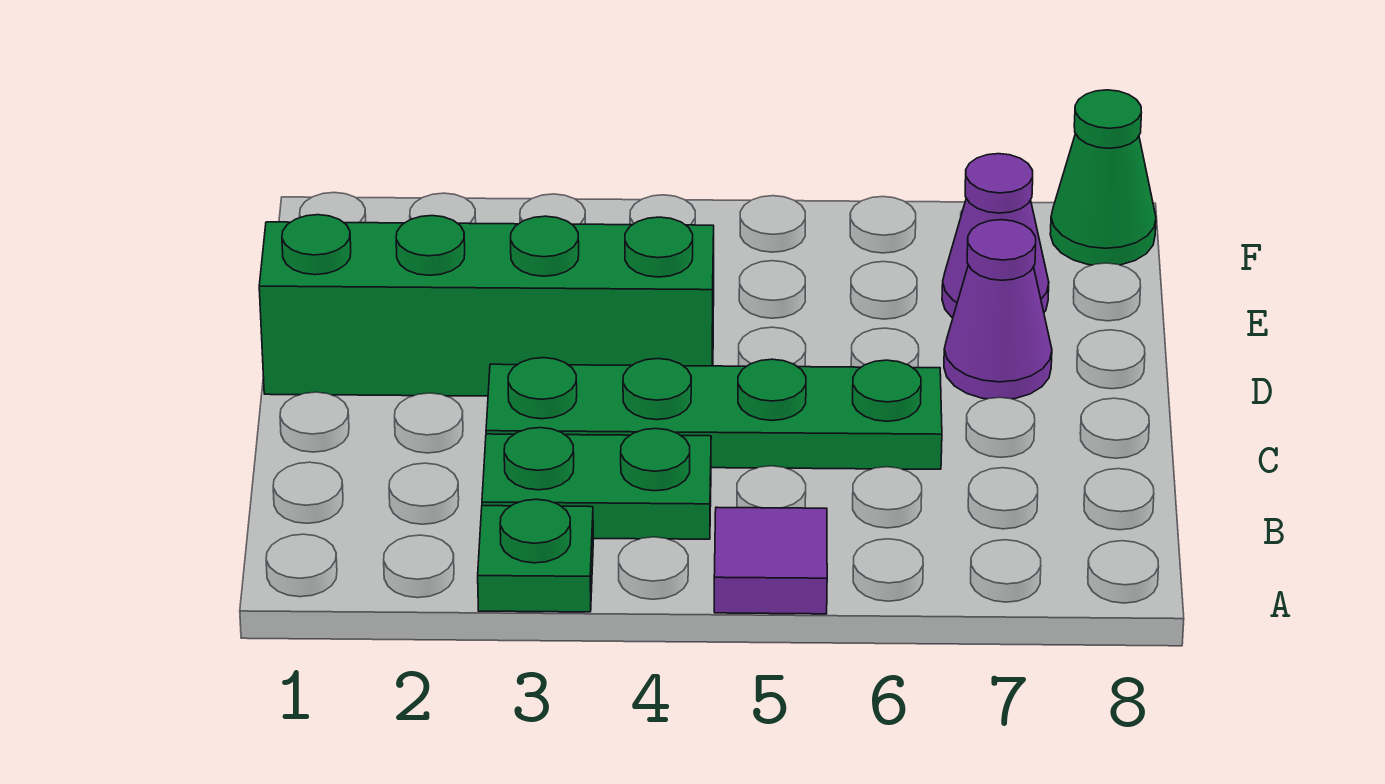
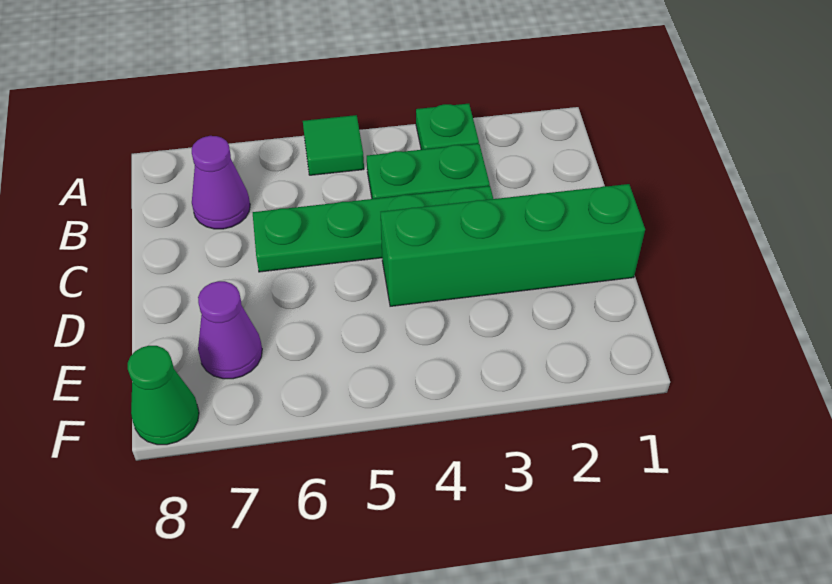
purple tile A5 level 1 -> green tile A5 level 1
purple cone D7 level 1 -> purple cone B7 level 1

